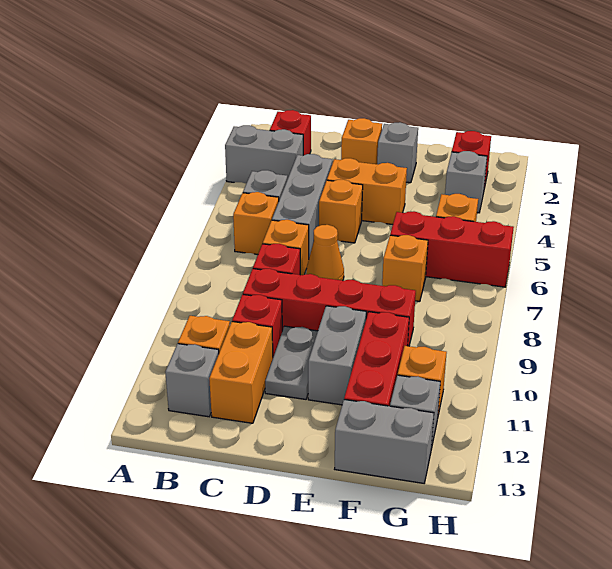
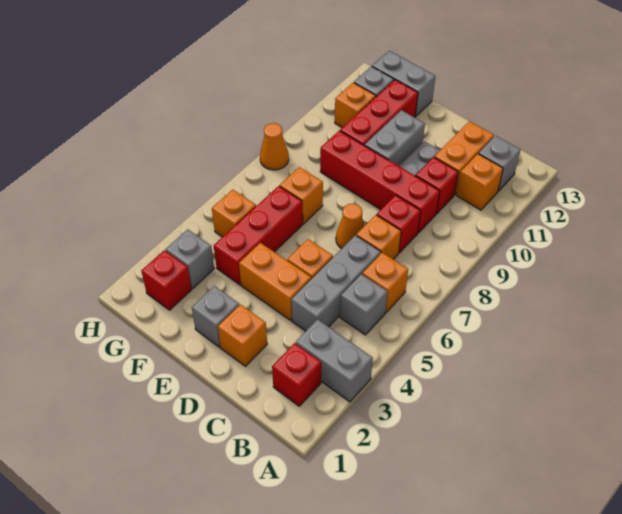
red brick F6:H6 level 1 -> red brick F4:F6 level 1
none -> orange cone H8 level 1

